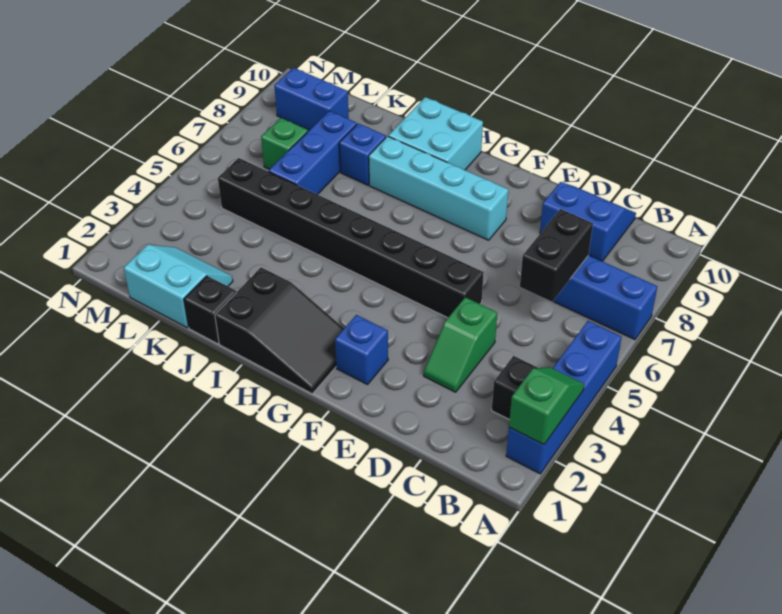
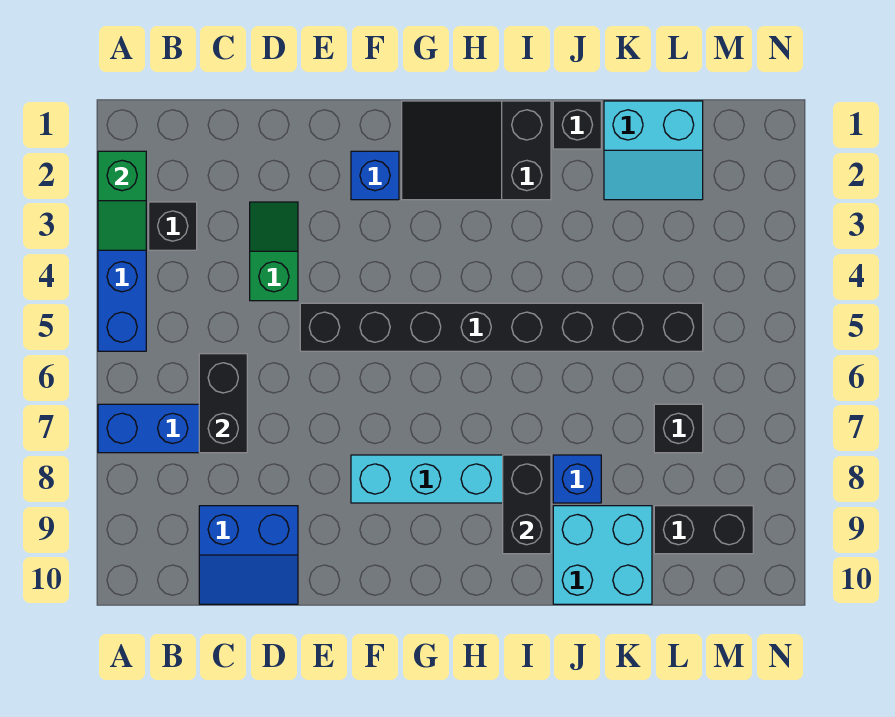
cyan brick H9:I10 level 1 -> cyan brick J9:K10 level 1
none -> black brick I8:I9 level 2
blue brick K6:K8 level 1 -> none
green brick L7 level 1 -> black brick L7 level 1
blue brick L9:M9 level 1 -> black brick L9:M9 level 1

